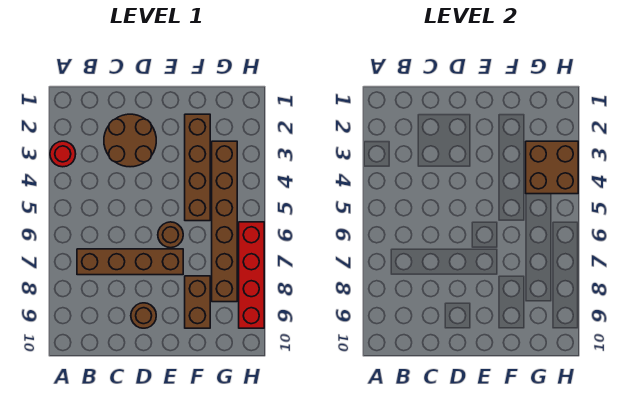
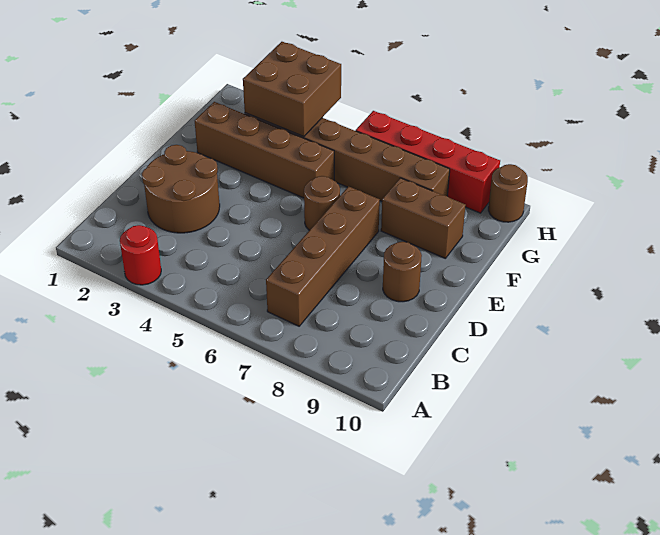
none -> brown round brick H10 level 1

